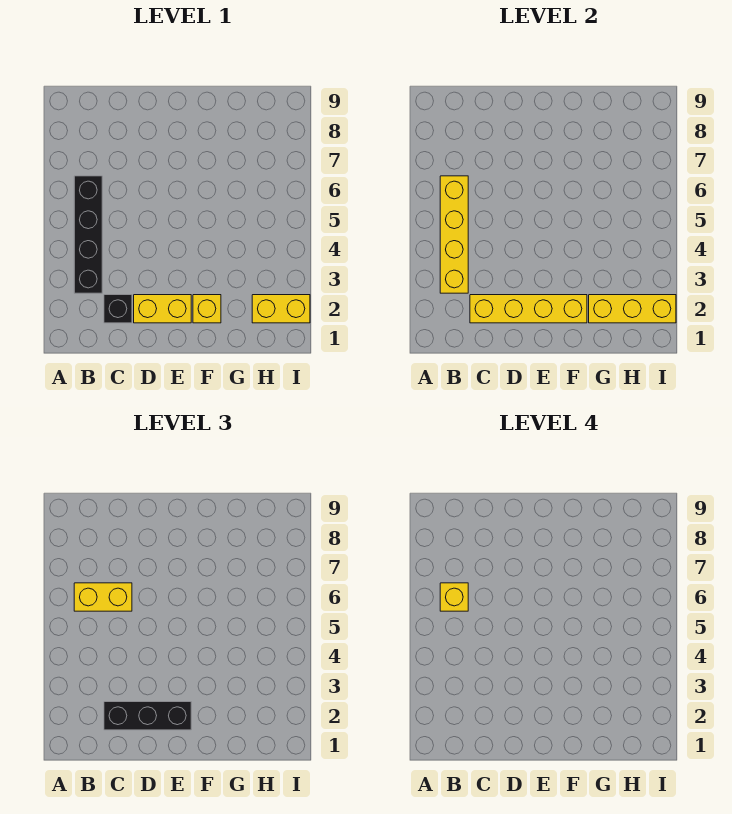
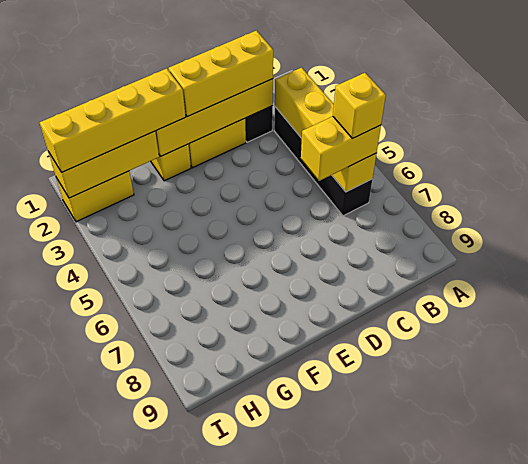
black brick C2:E2 level 3 -> yellow brick C2:E2 level 3
none -> yellow brick F2:I2 level 3

